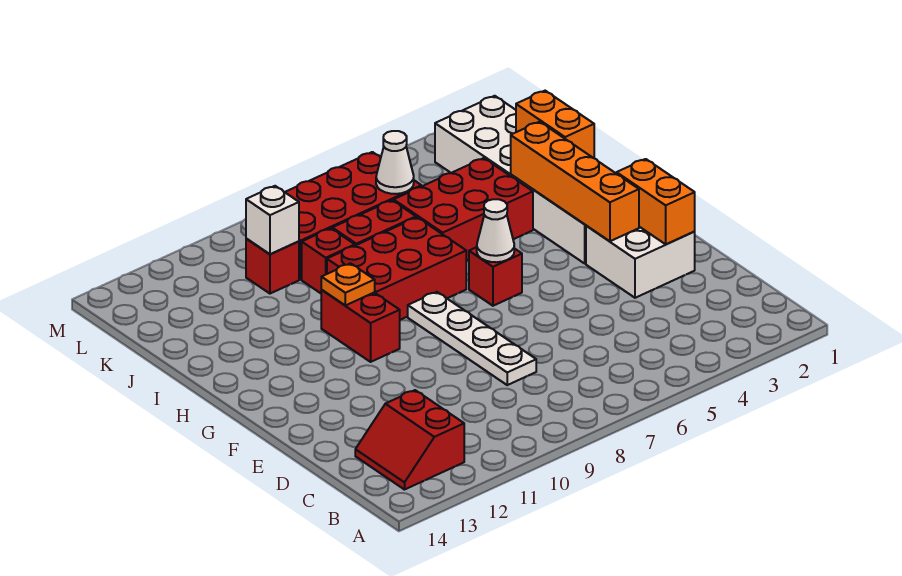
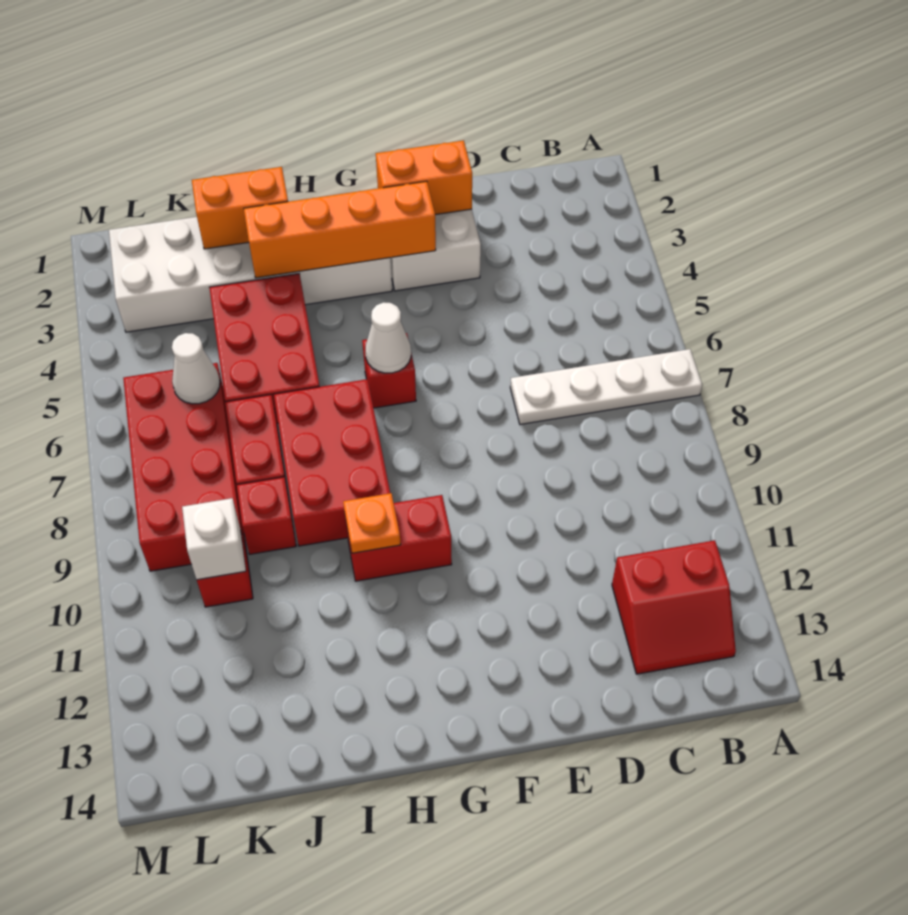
white plate D8:G8 level 1 -> white plate A7:D7 level 1

